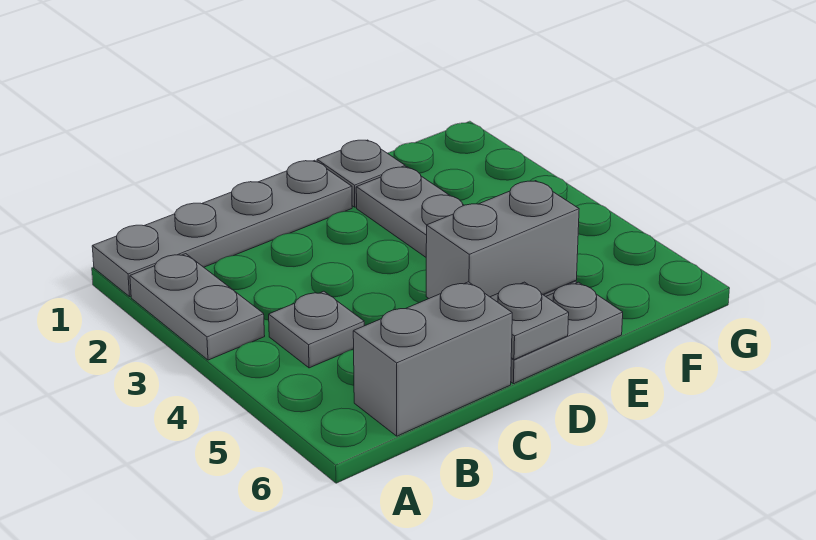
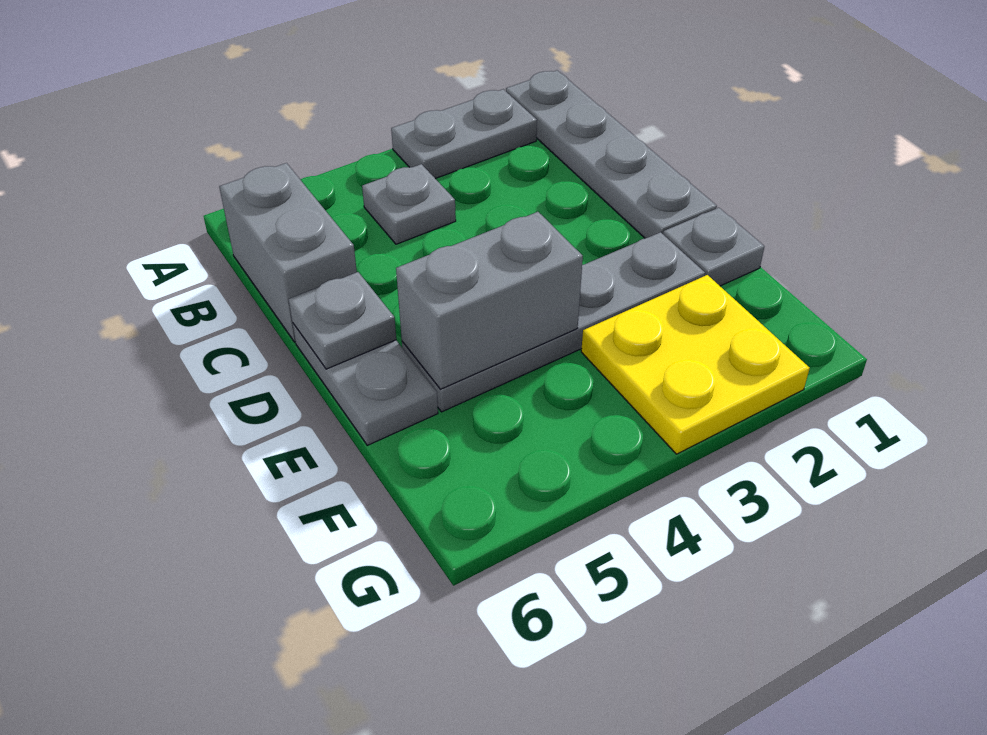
grey brick D5:E5 level 2 -> grey brick E4:E5 level 2
none -> yellow plate F2:G3 level 1

